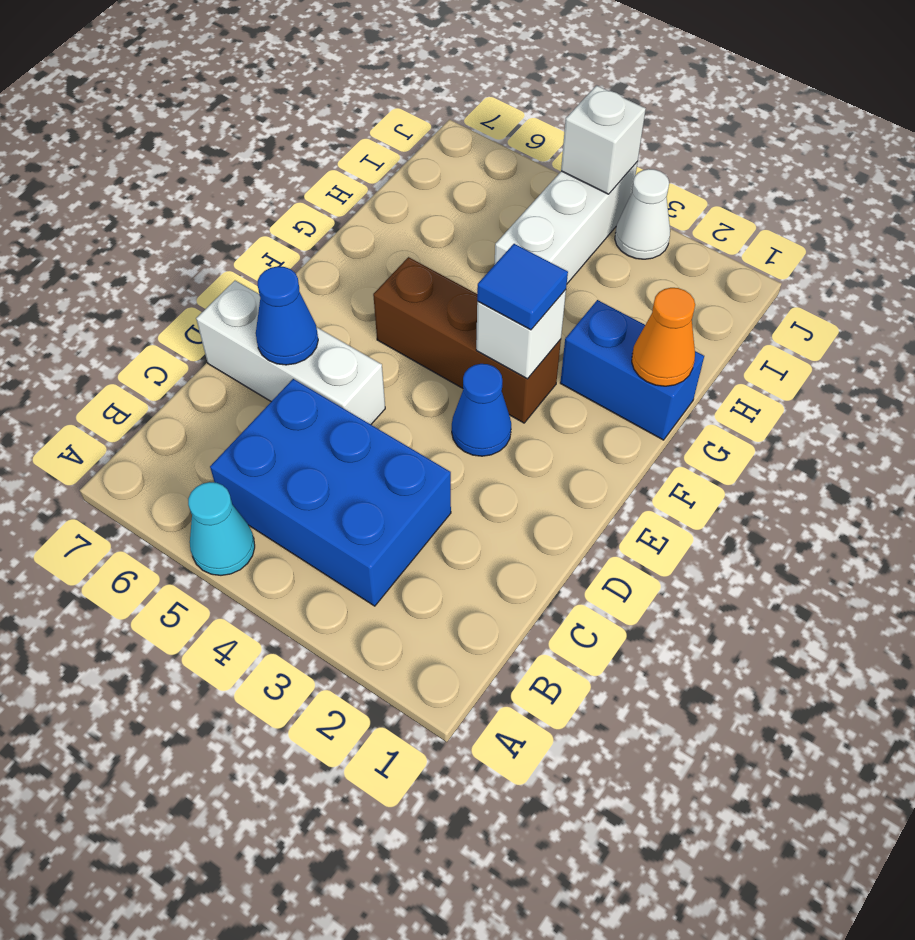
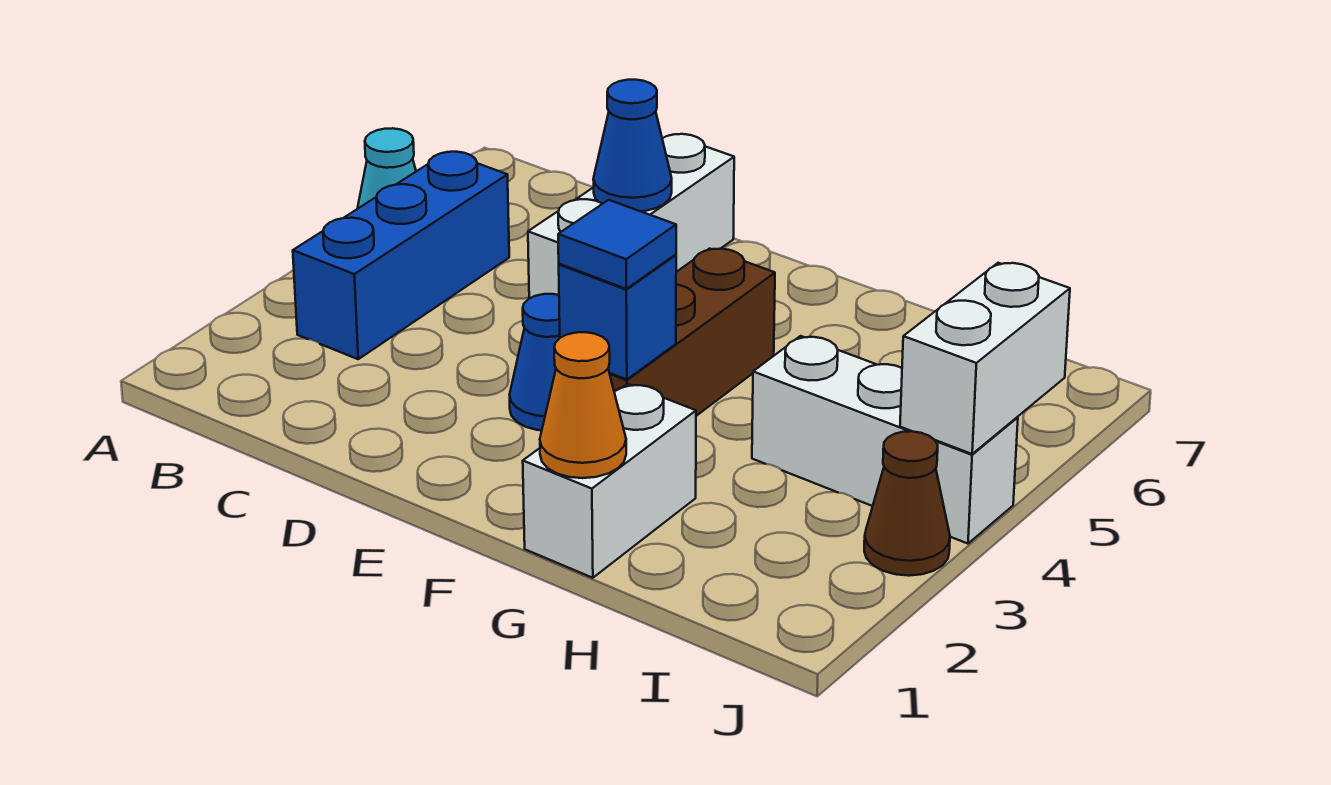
blue brick B3:C5 level 1 -> blue brick B3:B5 level 1
white brick F3 level 2 -> blue brick F3 level 2
blue brick G1:G2 level 1 -> white brick G1:G2 level 1
white cone J3 level 1 -> brown cone J3 level 1
white brick J4 level 2 -> white brick J4:J5 level 2

